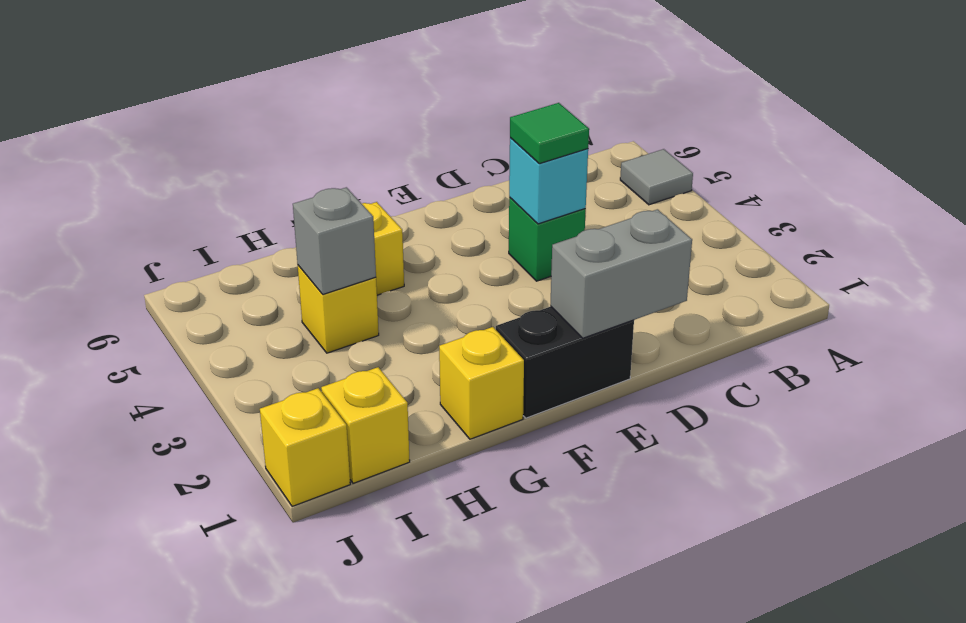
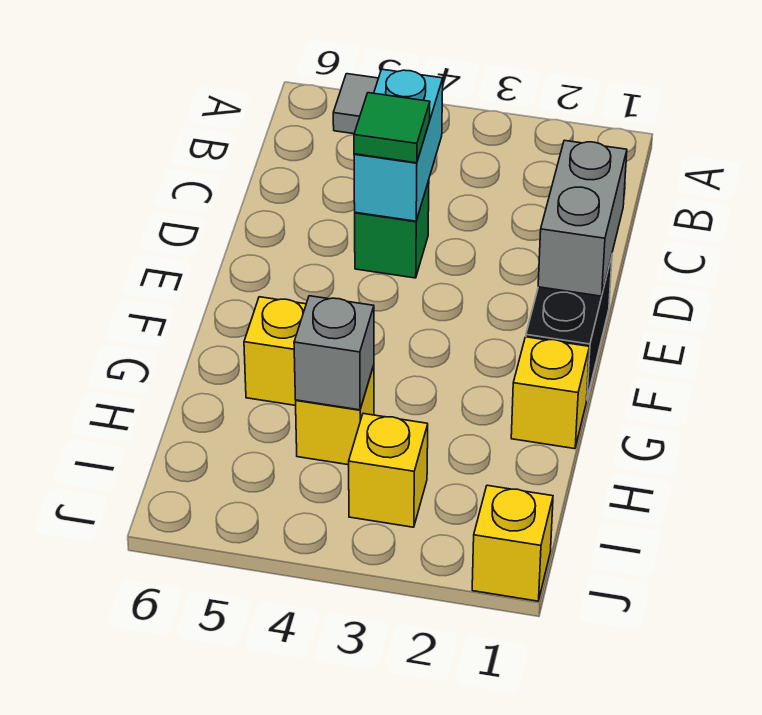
cyan brick D4 level 2 -> cyan brick C4:D4 level 2
yellow brick I1 level 1 -> yellow brick I3 level 1

